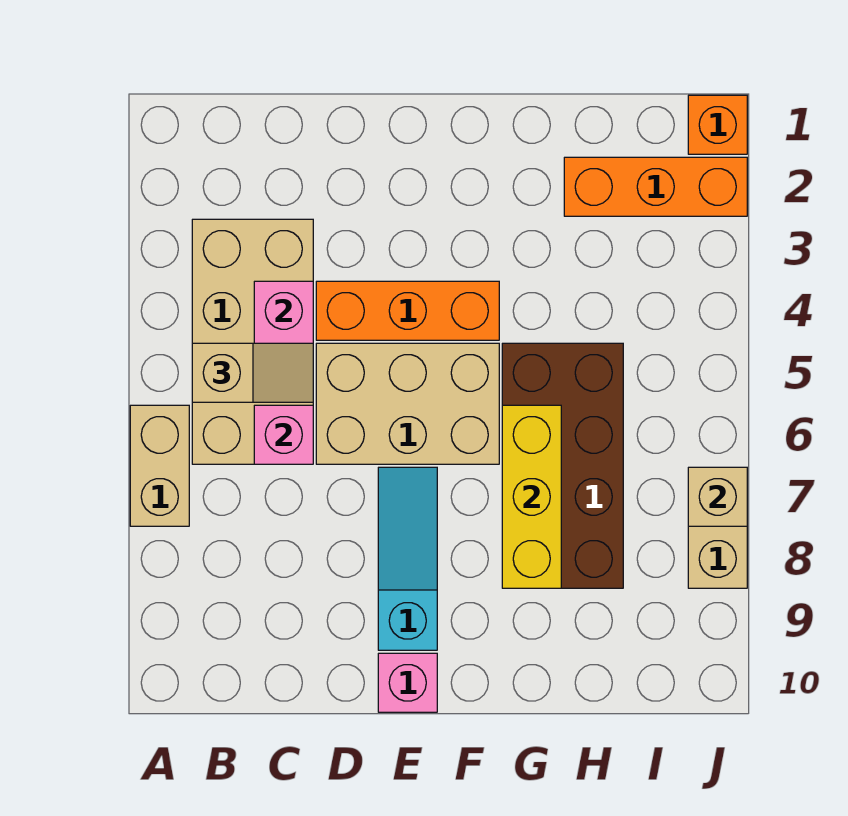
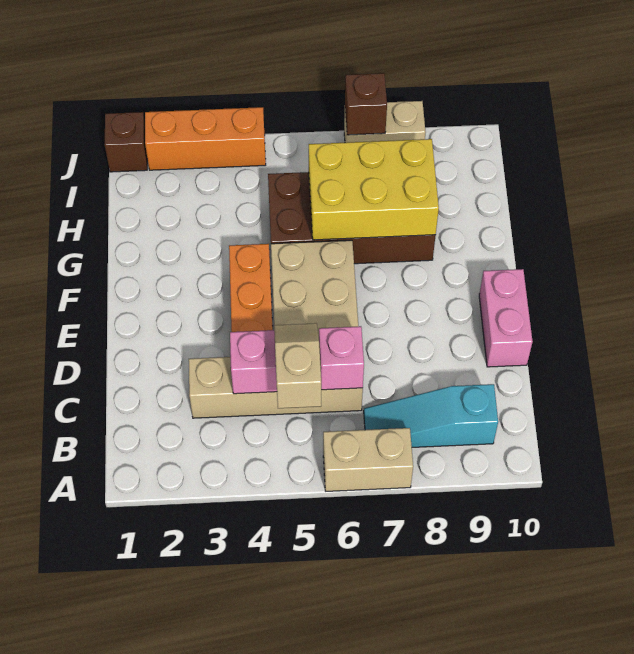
tan brick B3:C6 level 1 -> tan brick C3:C6 level 1
cyan slope E7:E9 level 1 top 9 -> cyan slope B7:B9 level 1 top 9
pink brick E10 level 1 -> pink brick D10:E10 level 1
yellow brick G6:G8 level 2 -> yellow brick G6:H8 level 2
orange brick H2:J2 level 1 -> orange brick J2:J4 level 1
orange brick J1 level 1 -> brown brick J1 level 1
tan brick J7 level 2 -> brown brick J7 level 2

